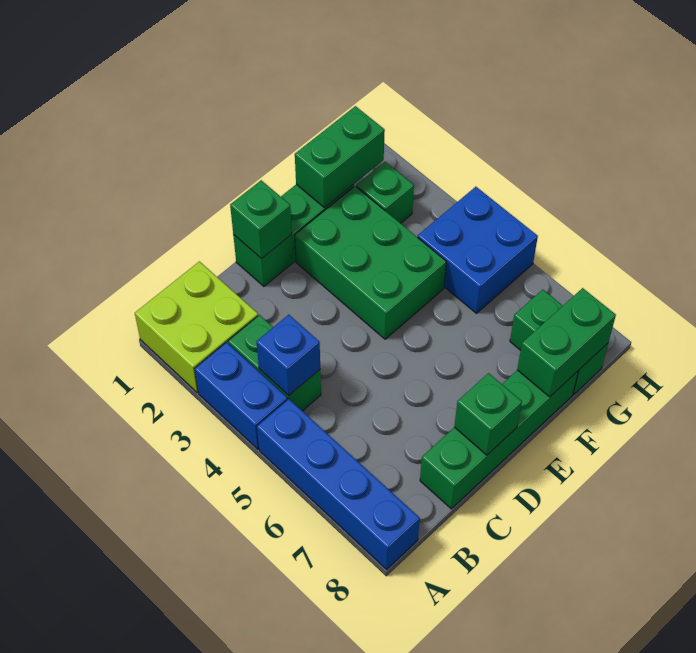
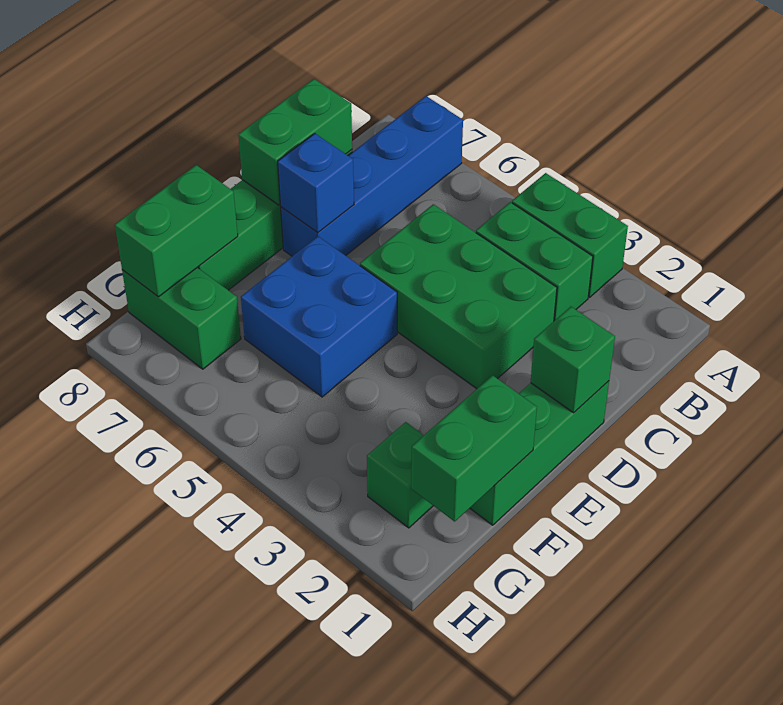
lime brick A1:B2 level 1 -> none
blue brick A3:A4 level 1 -> green brick A3:A4 level 1
blue brick A5:A8 level 1 -> blue brick A7:D7 level 1
blue brick B4 level 2 -> blue brick D7 level 2
green brick D8 level 2 -> green brick C8:D8 level 2
green brick E2:F4 level 1 -> green brick C3:D5 level 1
blue brick G4:H5 level 1 -> blue brick E5:F6 level 1

